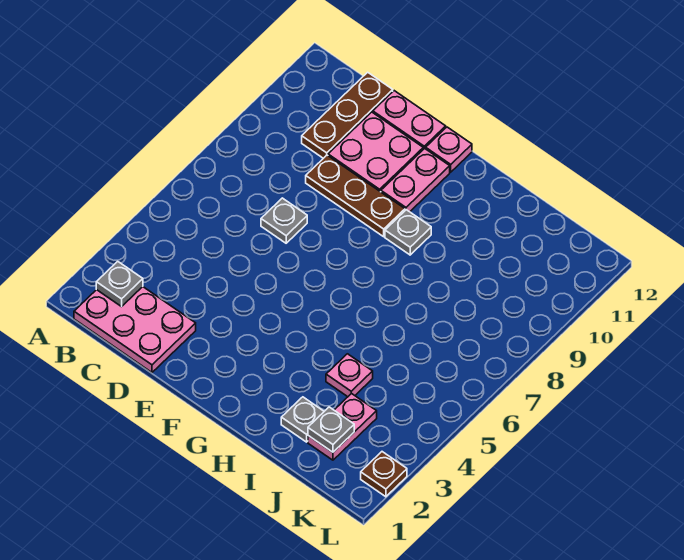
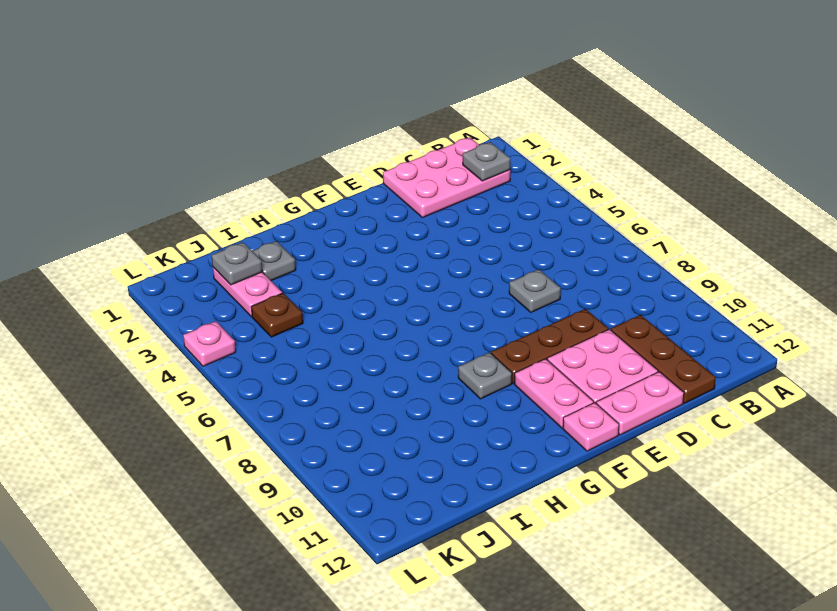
pink plate I4 level 1 -> pink plate L4 level 1
brown plate L2 level 1 -> brown plate J4 level 1

